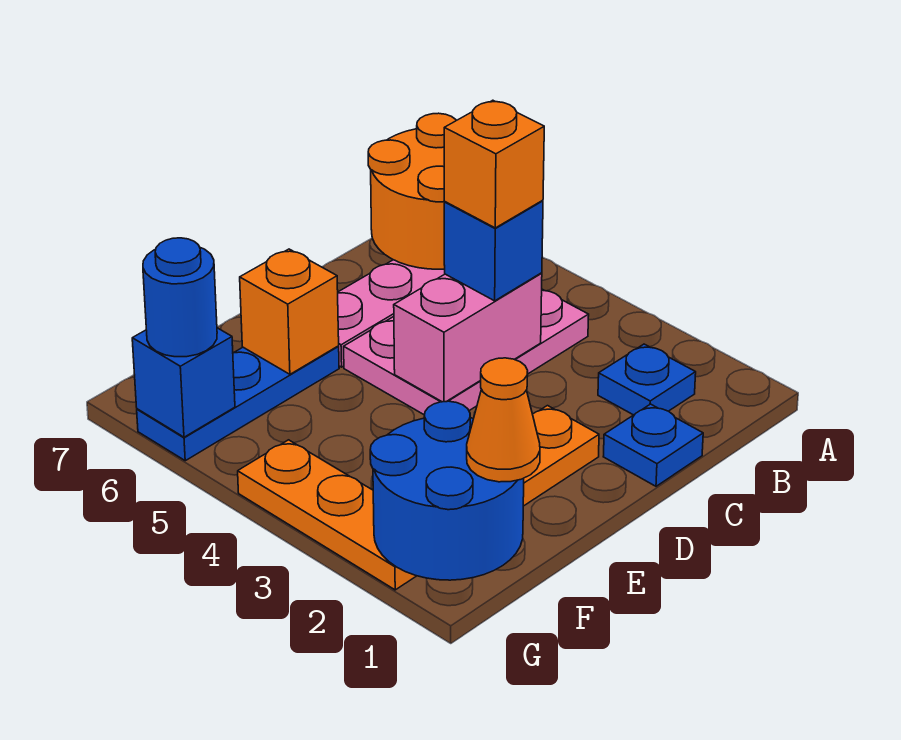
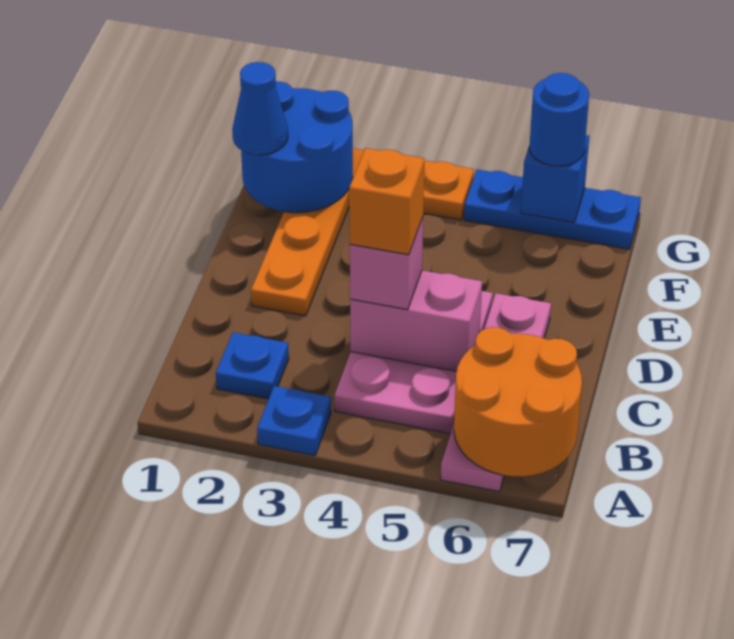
blue plate C1 level 1 -> blue plate A3 level 1
pink brick C4:D4 level 2 -> pink brick C4:C5 level 2
blue brick C4 level 3 -> pink brick C4 level 3
blue plate E6:G6 level 1 -> blue plate G5:G7 level 1
orange brick E6 level 2 -> none
orange cone F1 level 3 -> blue cone F1 level 3

